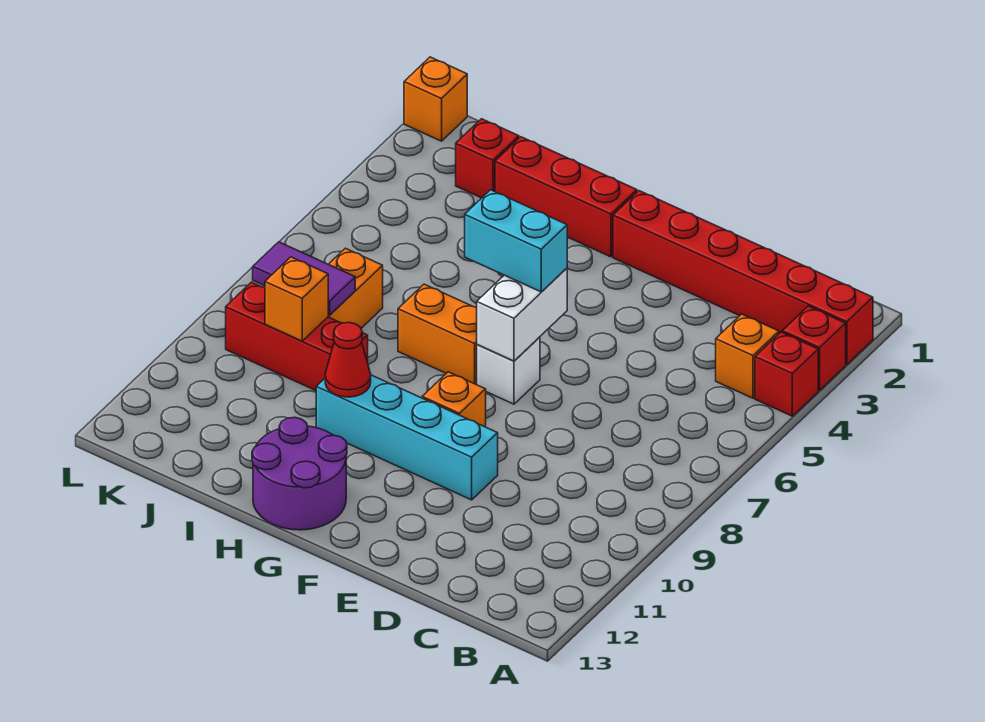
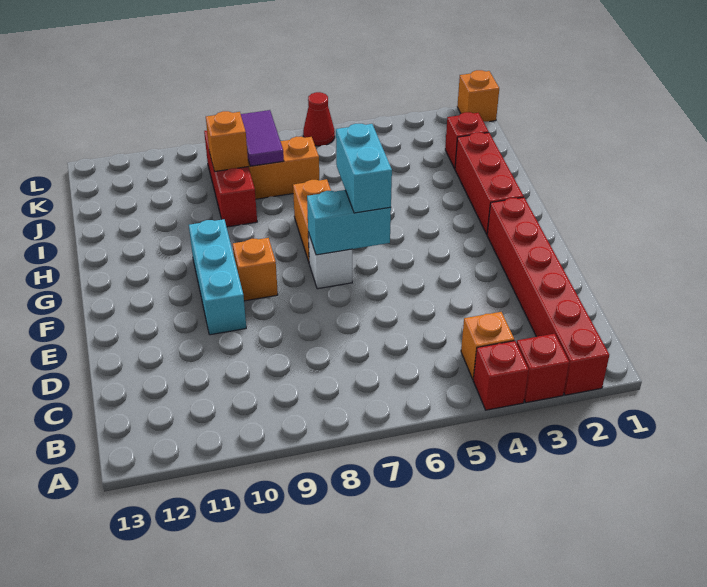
cyan brick E10:H10 level 1 -> cyan brick E10:G10 level 1
white brick F6:F7 level 2 -> cyan brick F6:F7 level 2
purple round brick G12:H13 level 1 -> none
red cone H10 level 2 -> red cone L6 level 1

